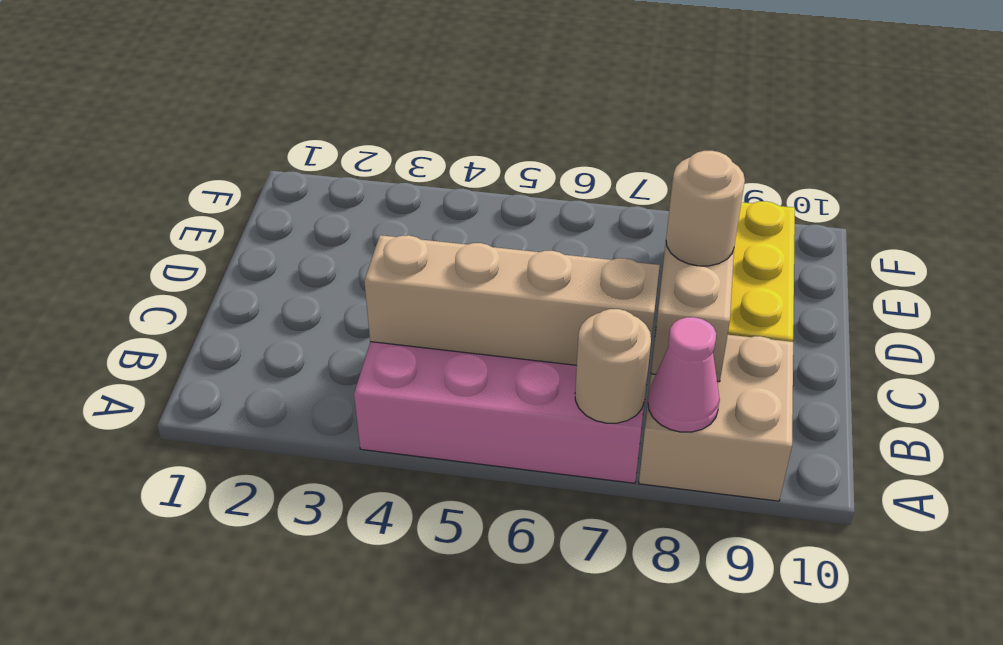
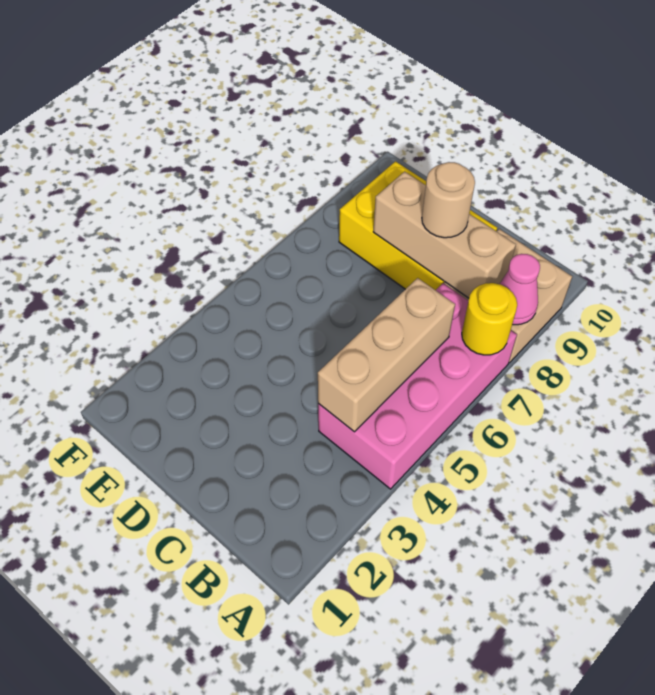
tan round brick A7 level 2 -> yellow round brick A7 level 2
tan brick B4:B7 level 2 -> tan brick B4:B6 level 2

